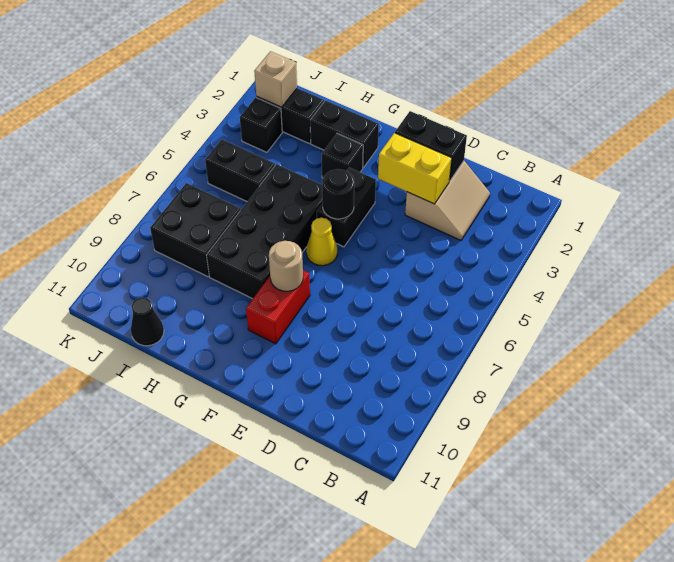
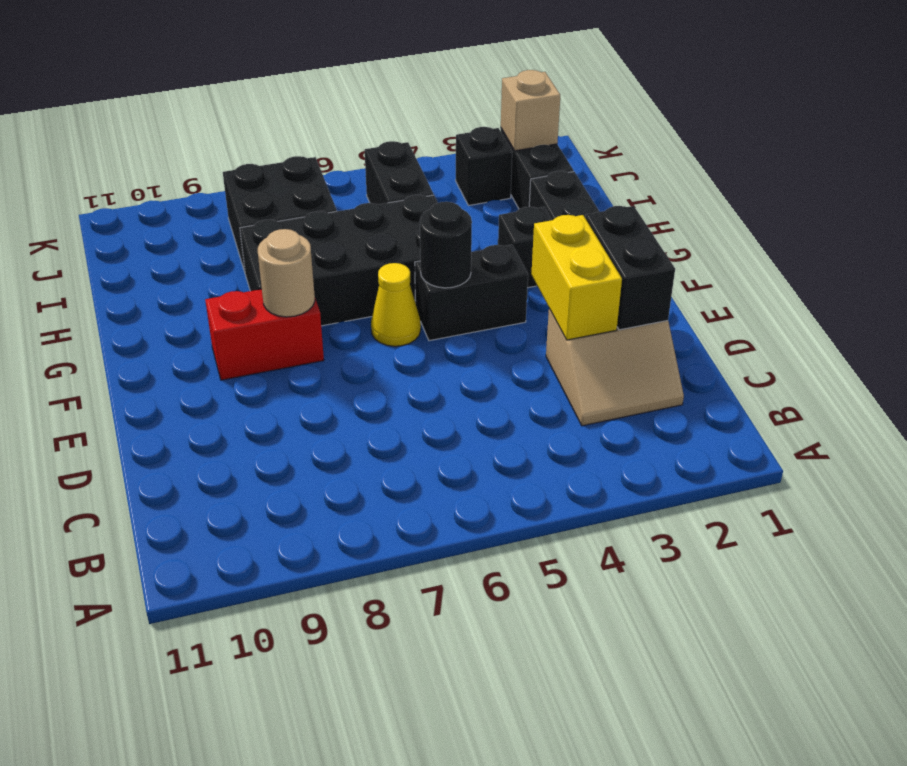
black cone I11 level 1 -> none

